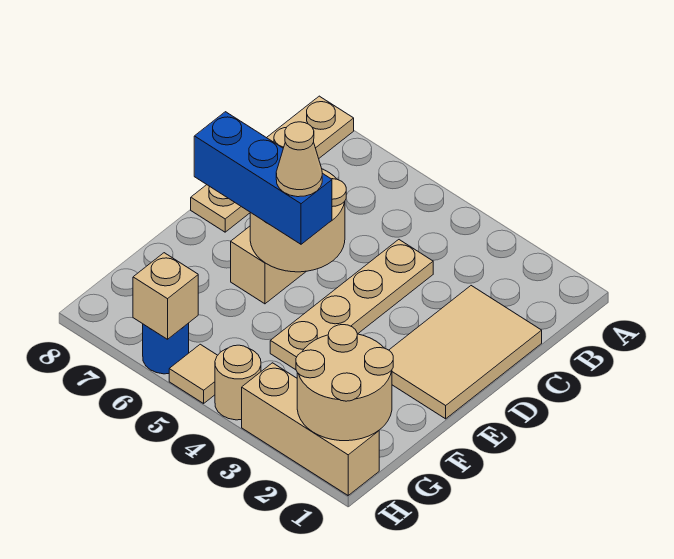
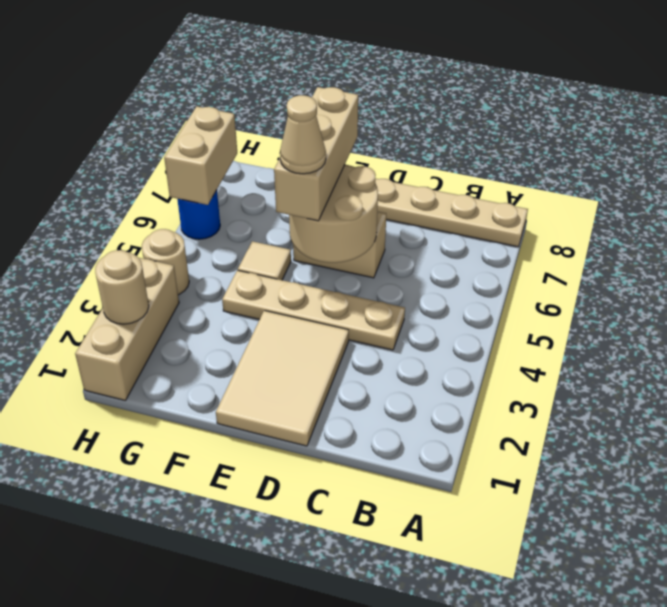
tan tile C1:E2 level 1 -> tan tile D1:E3 level 1
blue brick E5:E7 level 3 -> tan brick E5:E7 level 3
tan round brick G1:H2 level 2 -> tan round brick H2 level 2
tan tile H5 level 1 -> tan tile F5 level 1
tan brick H6 level 2 -> tan brick H6:H7 level 2

